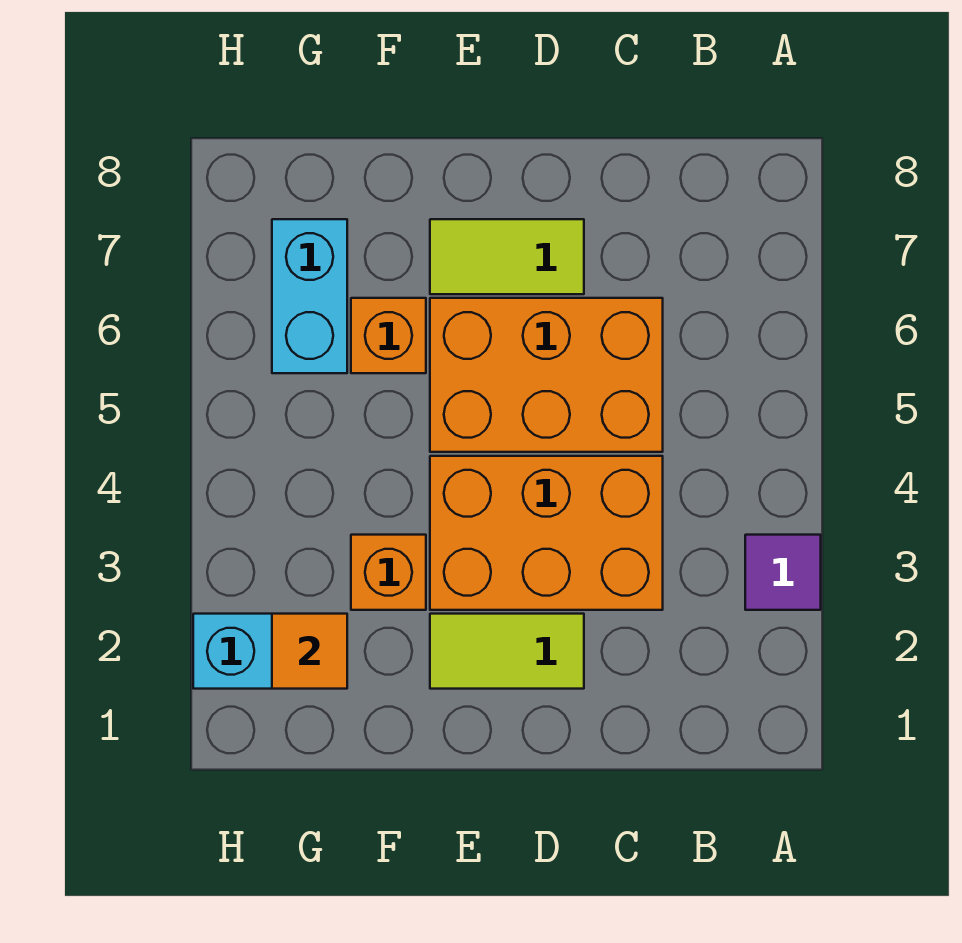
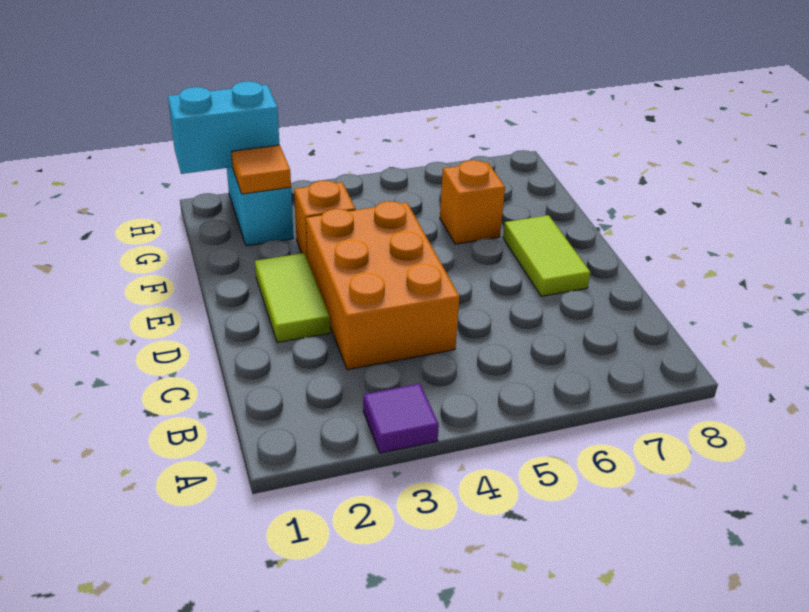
orange brick C5:E6 level 1 -> none
cyan brick G6:G7 level 1 -> cyan brick H1:H2 level 2

